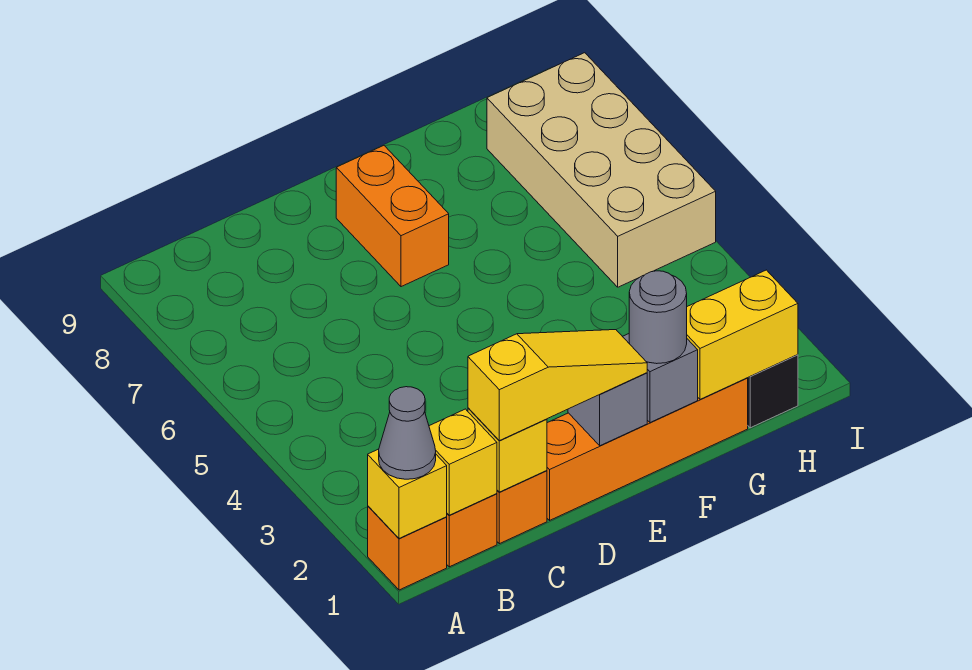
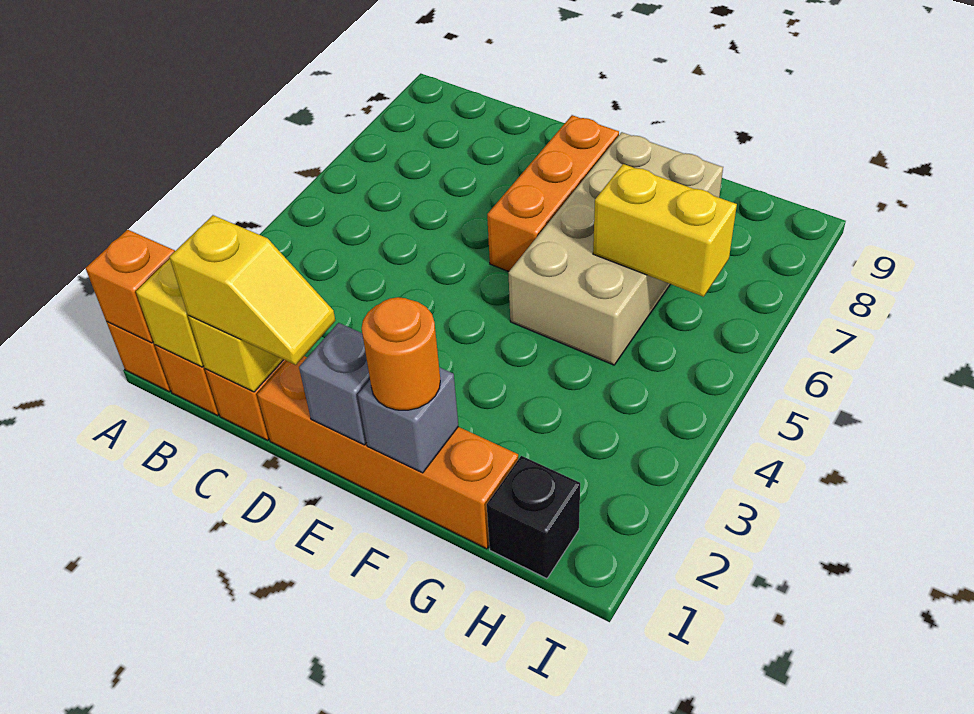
yellow brick A1 level 2 -> orange brick A1 level 2
grey cone A1 level 3 -> none
yellow slope C1:E1 level 3 top C -> yellow slope C1:D1 level 3 top C
orange brick E7:E8 level 1 -> orange brick E6:E8 level 1
grey round brick F1 level 3 -> orange round brick F1 level 3
yellow brick G1:H1 level 2 -> yellow brick G6:H6 level 2
tan brick H5:I8 level 1 -> tan brick F5:G8 level 1

